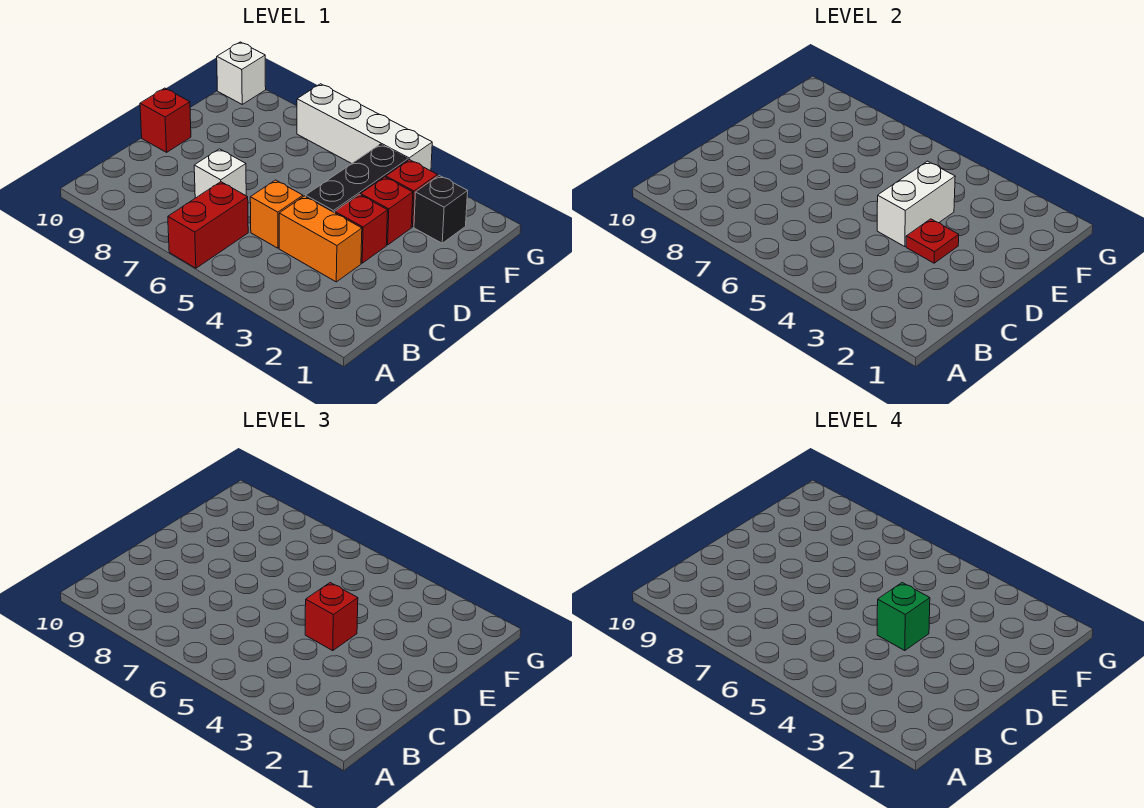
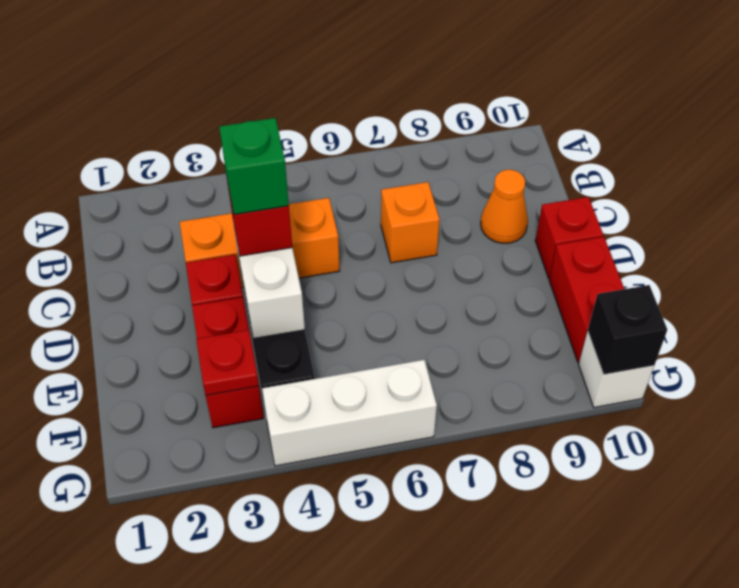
red brick A6:B6 level 1 -> red brick E10:F10 level 1
white brick C7 level 1 -> orange brick C7 level 1
none -> orange cone C9 level 1
red plate D3 level 2 -> red plate F3 level 2
black brick F2 level 1 -> black brick G10 level 2
white brick G4:G7 level 1 -> white brick G4:G6 level 1

